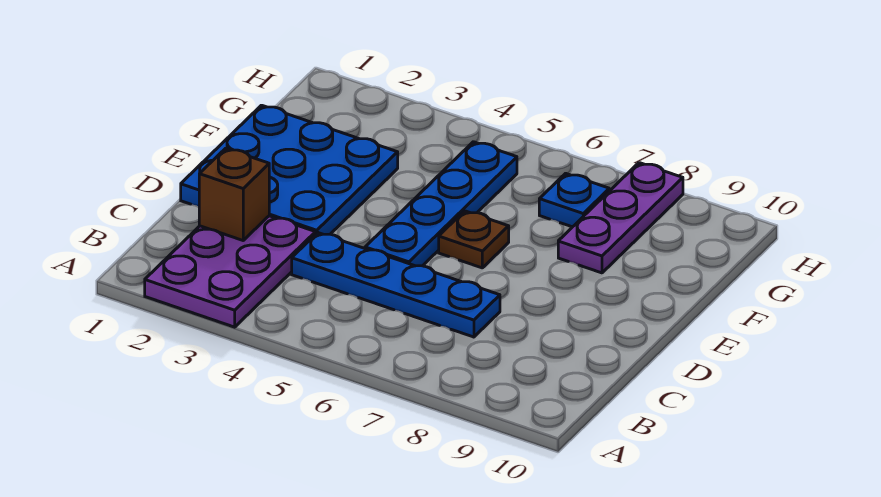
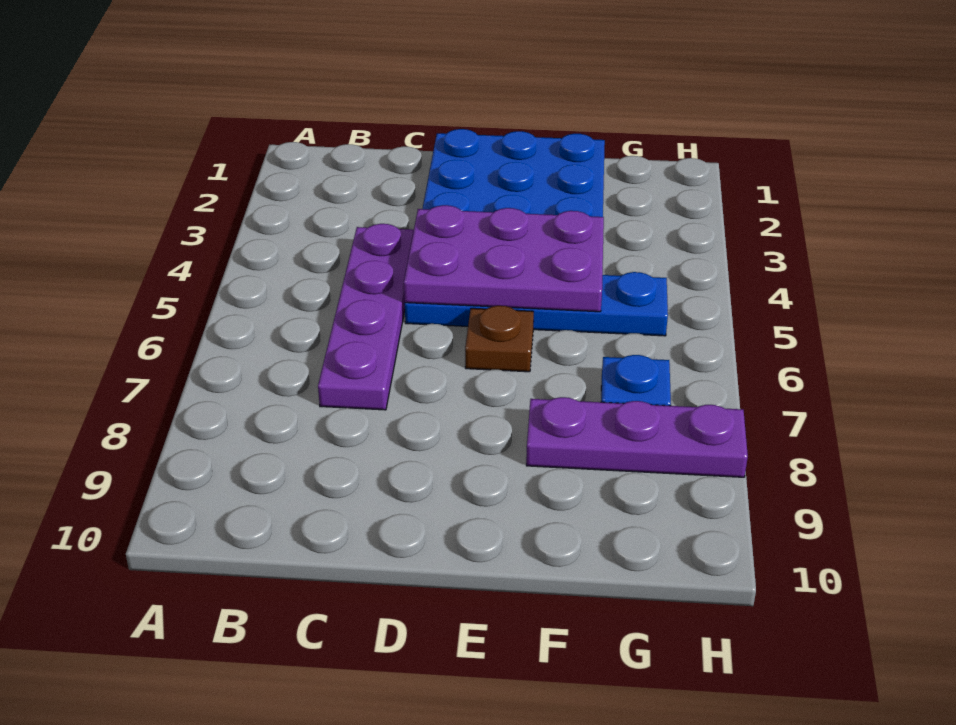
purple plate A2:C3 level 1 -> purple plate D4:F5 level 2
brown brick C2 level 2 -> none
blue plate C4:C7 level 1 -> purple plate C4:C7 level 1

